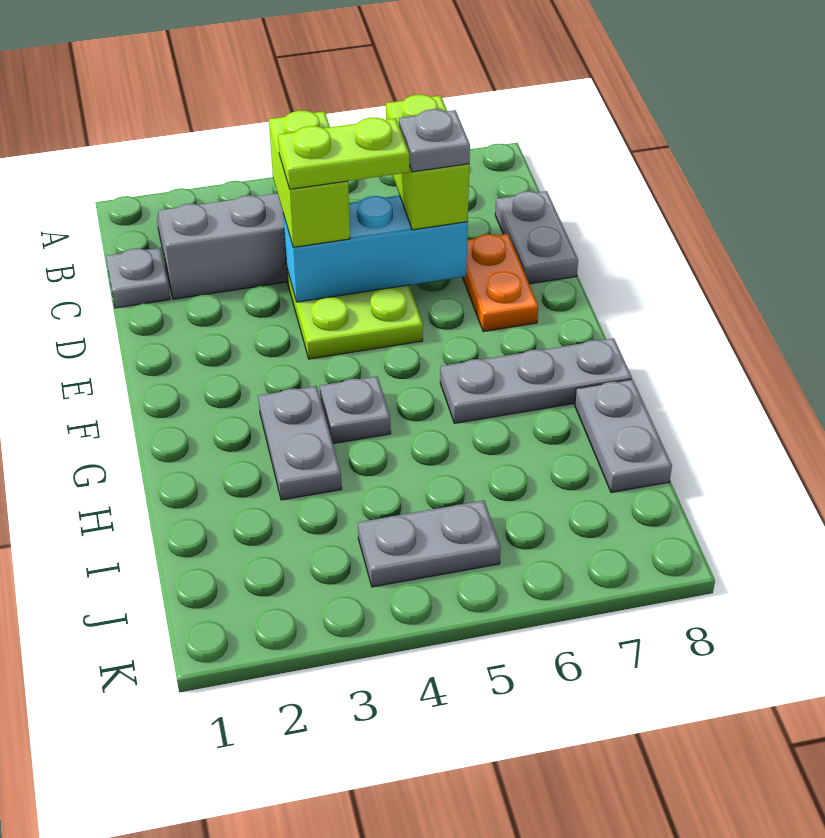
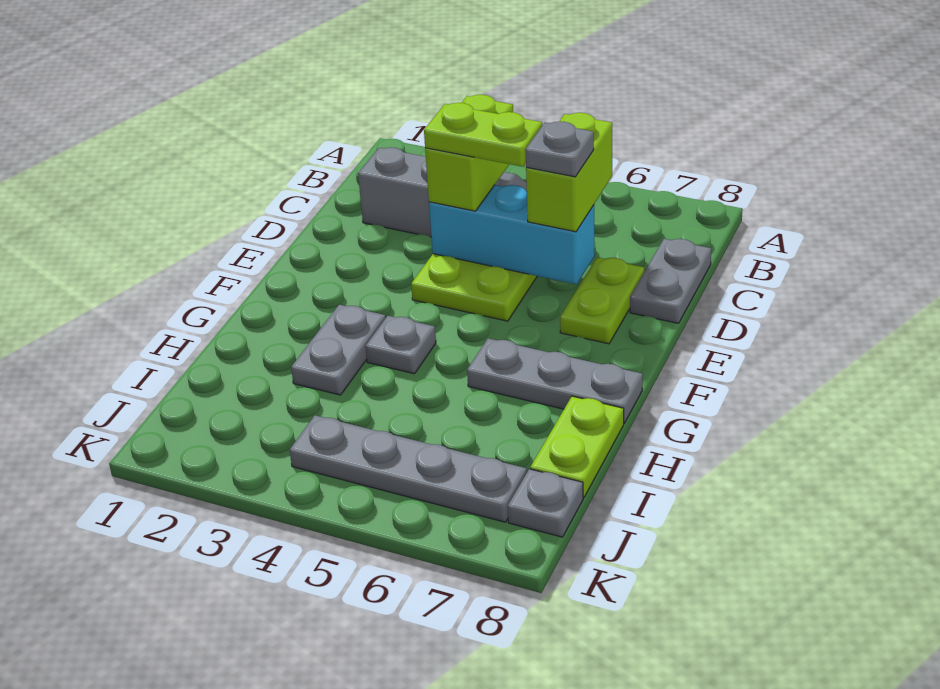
grey plate C1 level 1 -> grey plate J8 level 1
orange plate D7:E7 level 1 -> lime plate D7:E7 level 1
grey plate H8:I8 level 1 -> lime plate H8:I8 level 1
grey plate J4:J5 level 1 -> grey plate J4:J7 level 1

